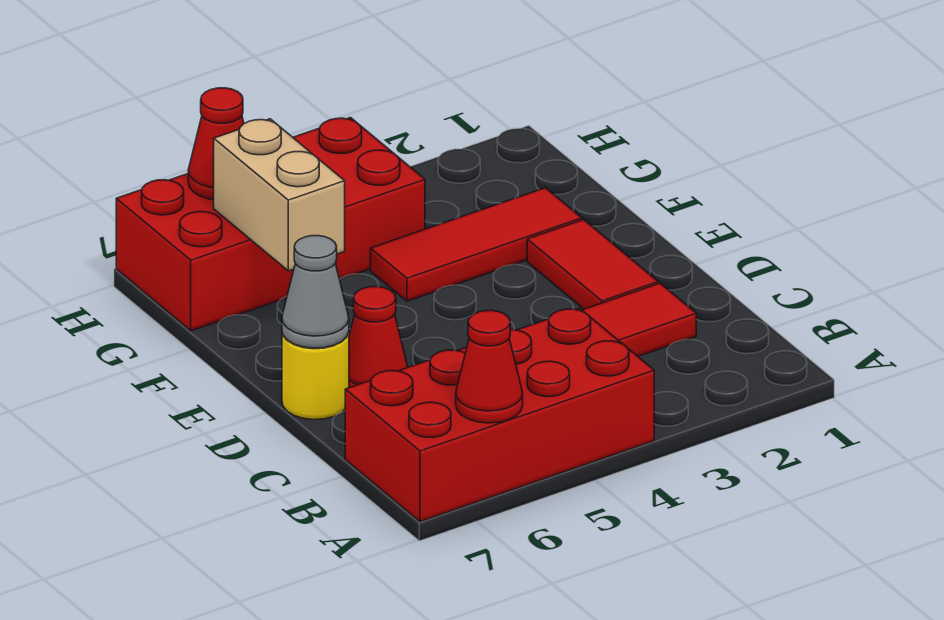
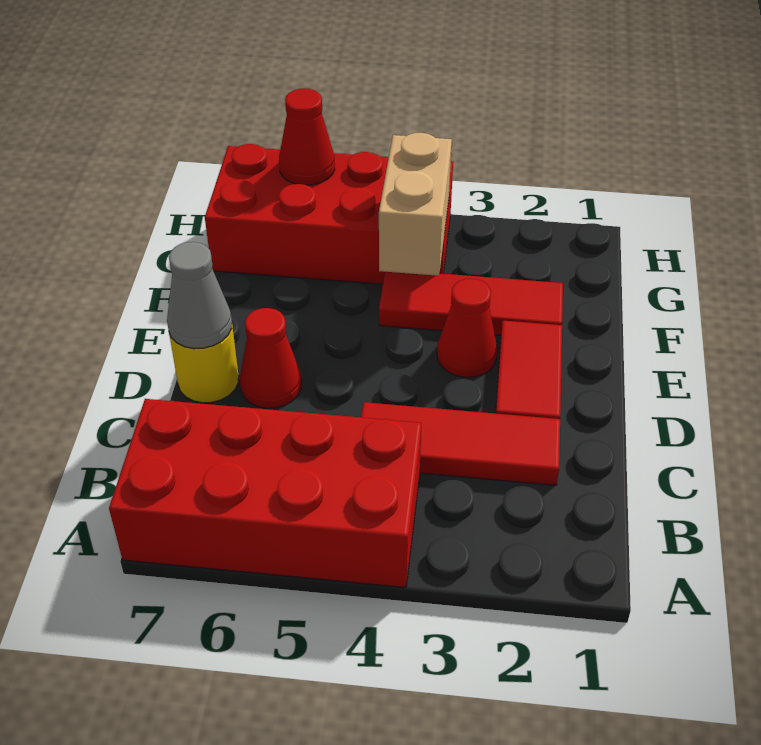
red cone A6 level 2 -> red cone E3 level 1
tan brick F6:G6 level 2 -> tan brick F4:G4 level 2

